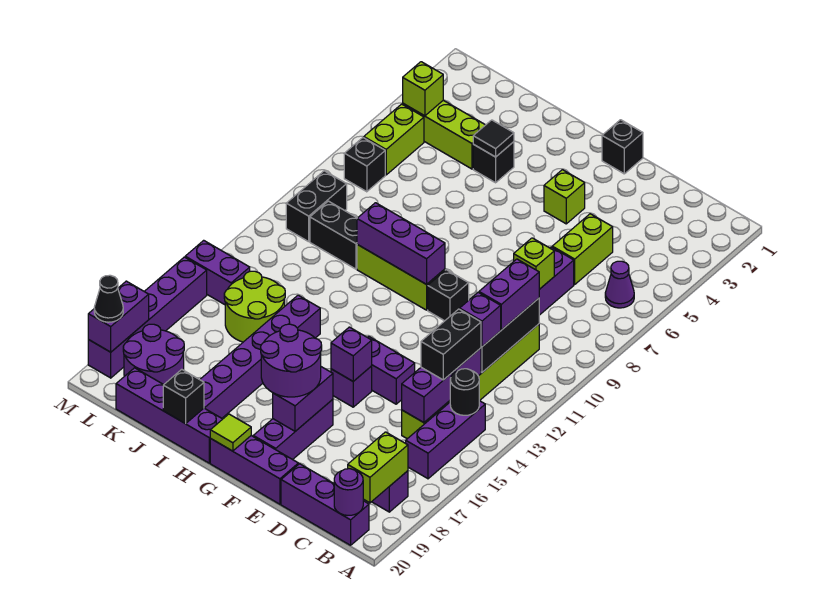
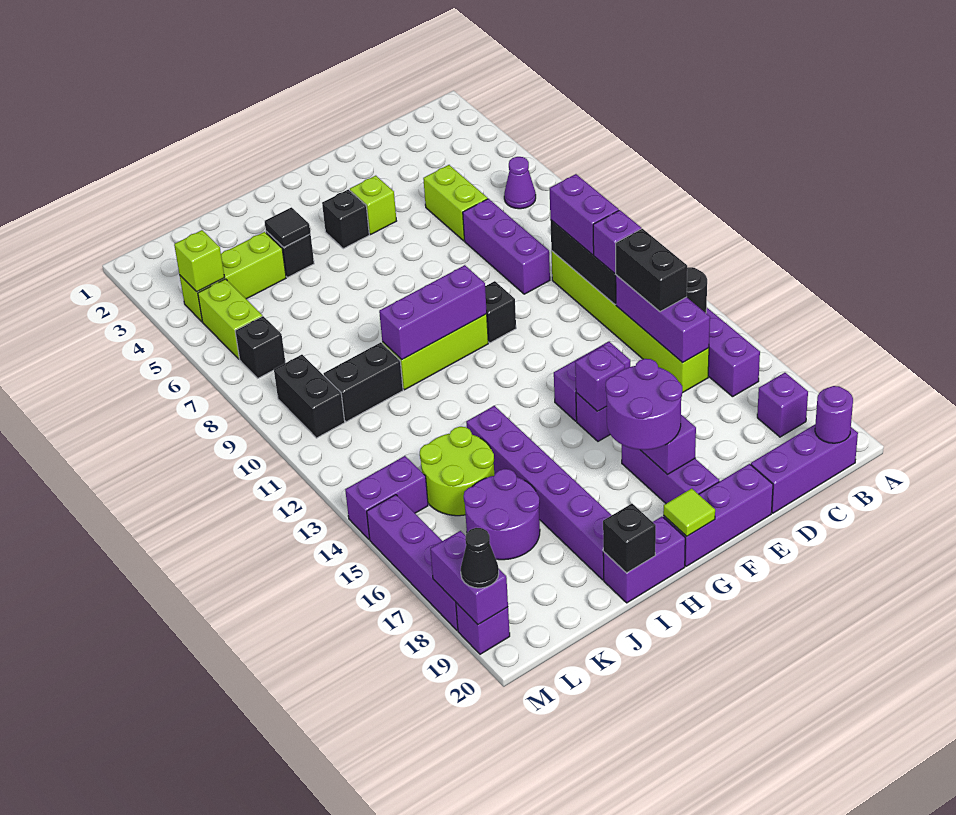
lime brick B18:B19 level 2 -> none
lime brick D8 level 2 -> none
black brick F1 level 1 -> black brick G4 level 1
purple brick H20:K20 level 1 -> purple brick H20:I20 level 1
purple round brick K18:L19 level 1 -> purple round brick J16:K17 level 1

